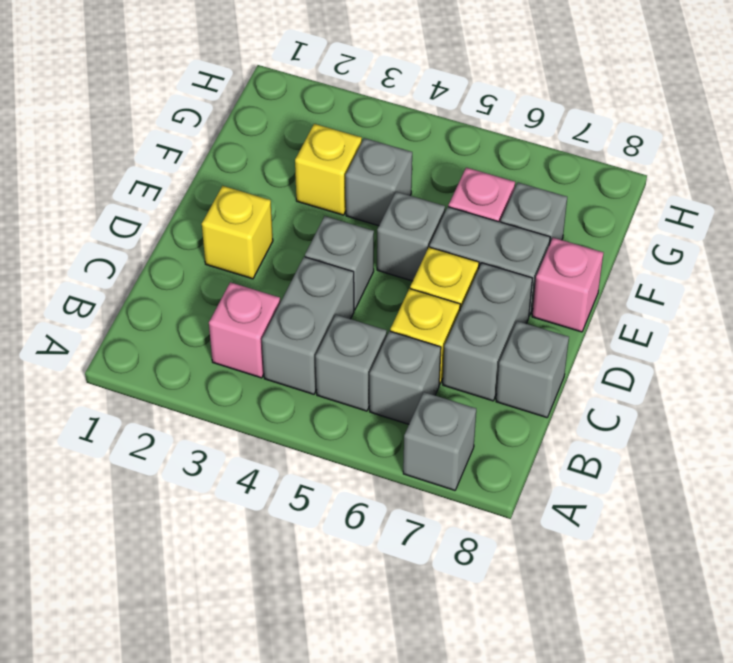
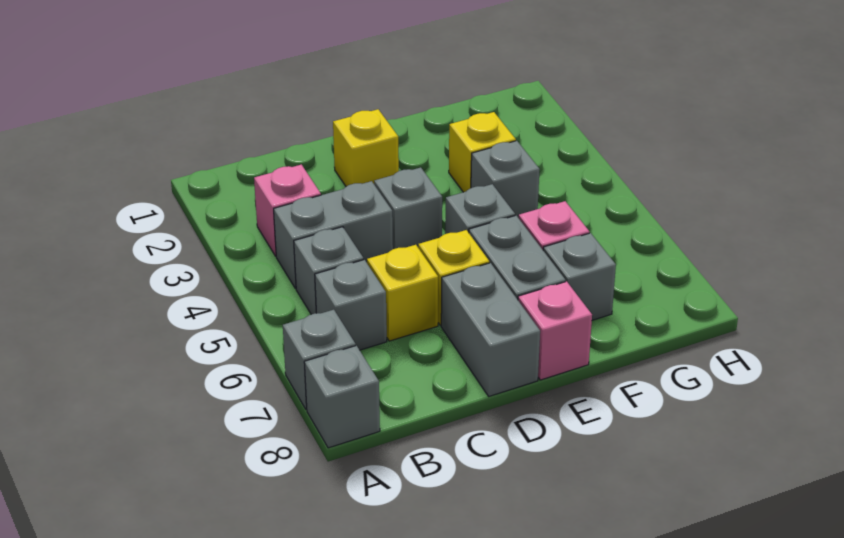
grey brick C7:D7 level 1 -> grey brick D7:D8 level 1
grey brick C8 level 1 -> grey brick A8 level 1

